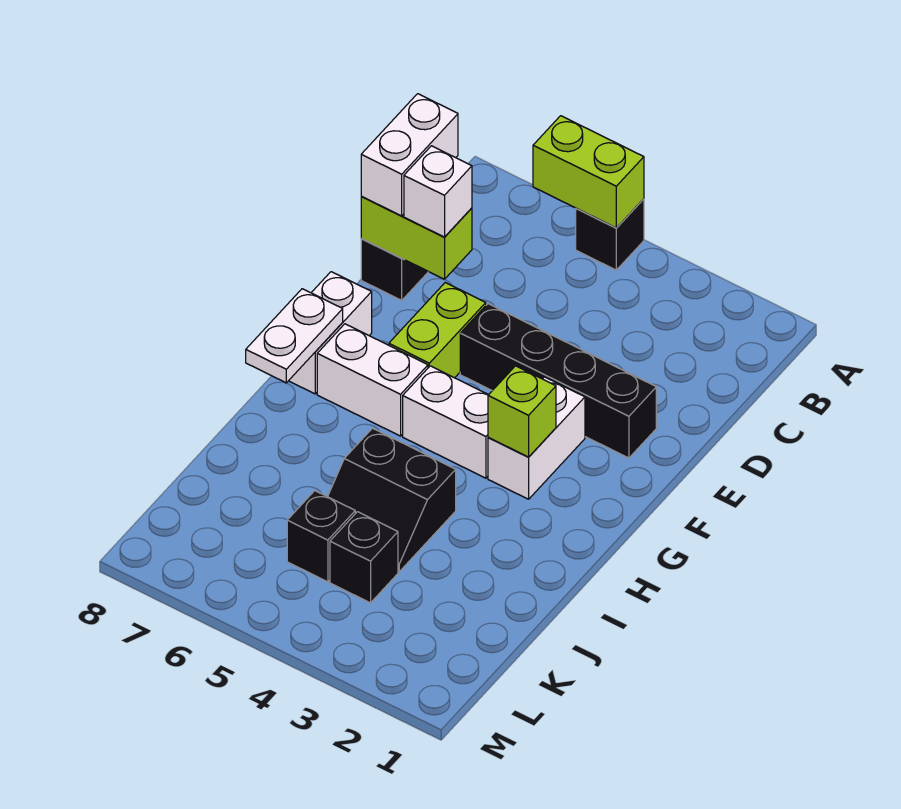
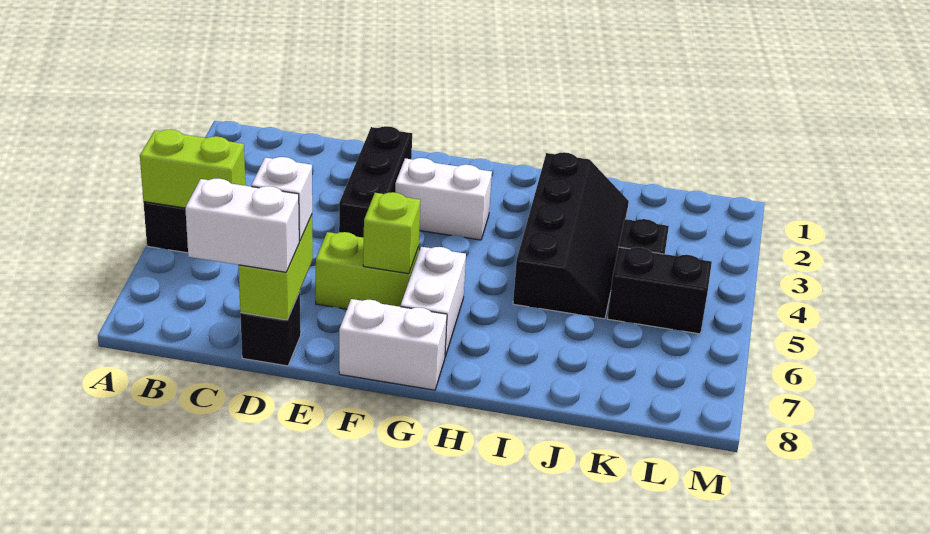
lime brick A5:A6 level 2 -> lime brick A5:B5 level 2
black brick E2:E5 level 1 -> black brick E2:E4 level 1
lime brick G3 level 2 -> lime brick F6 level 2
white brick G4:G5 level 1 -> none
white plate G8:H8 level 2 -> none
black slope I4:J5 level 1 top I -> black slope I2:J5 level 1 top I
black brick K5 level 1 -> black brick K5:L5 level 1

